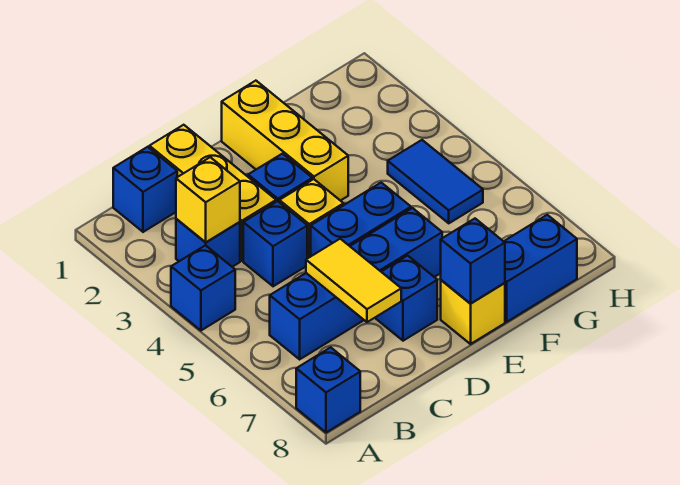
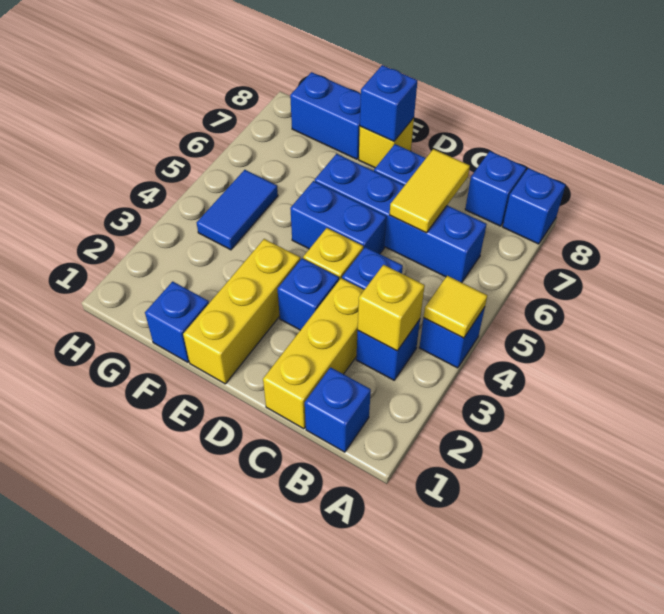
none -> yellow tile A4 level 2
none -> blue brick B8 level 1
none -> blue brick F1 level 1

